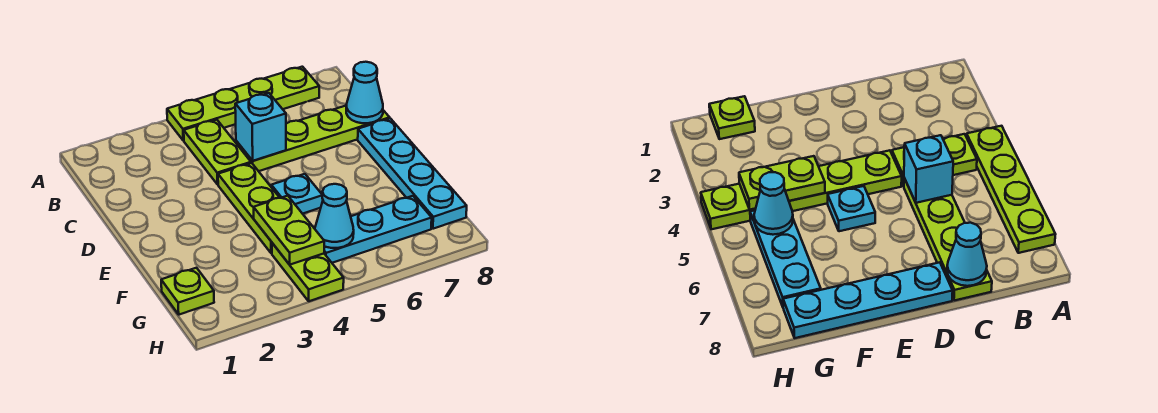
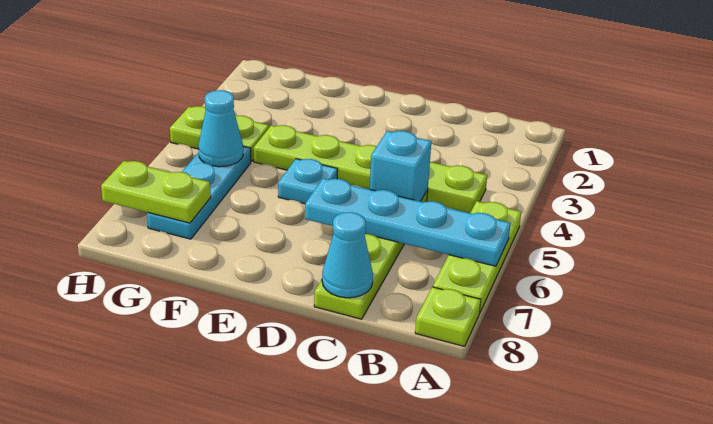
lime plate A4:A7 level 1 -> lime plate A5:A7 level 1
cyan plate D8:G8 level 1 -> cyan plate A6:D6 level 2
lime plate F4:G4 level 2 -> lime plate G7:H7 level 2
lime plate G1 level 1 -> lime plate A8 level 1

